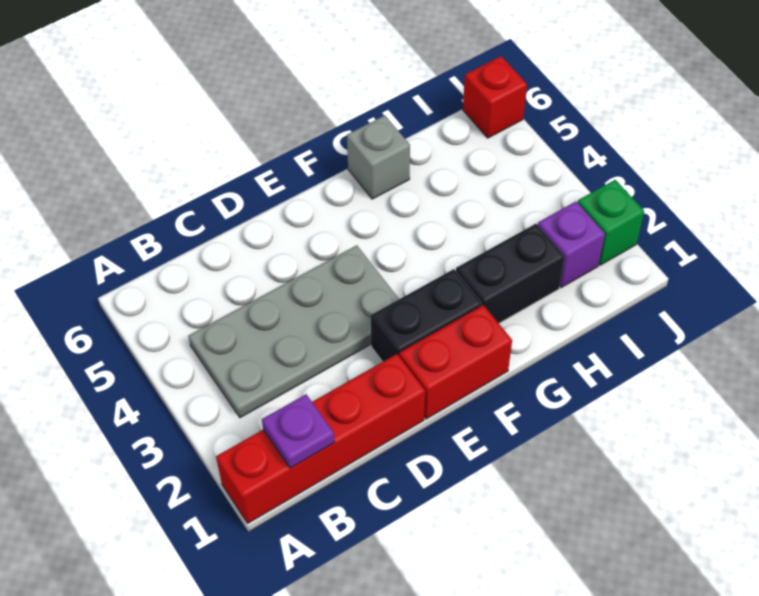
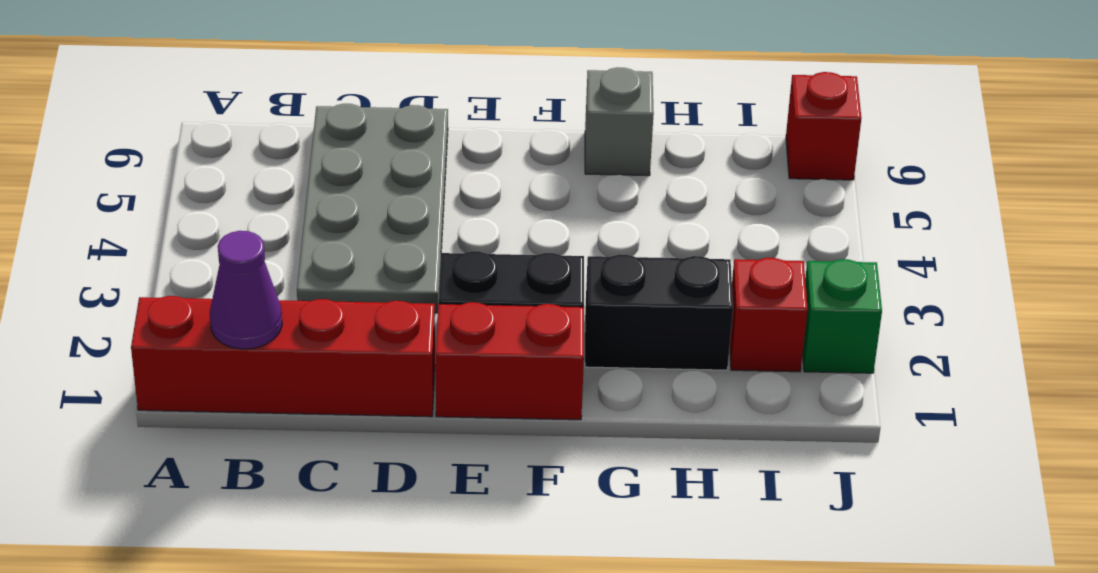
purple plate B1 level 2 -> purple cone B1 level 2
grey plate B3:E4 level 1 -> grey plate C3:D6 level 1
purple brick I2 level 1 -> red brick I2 level 1

